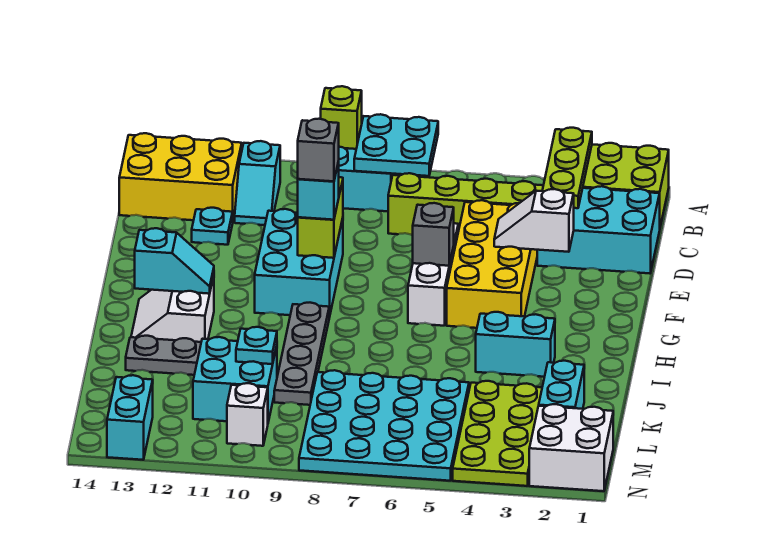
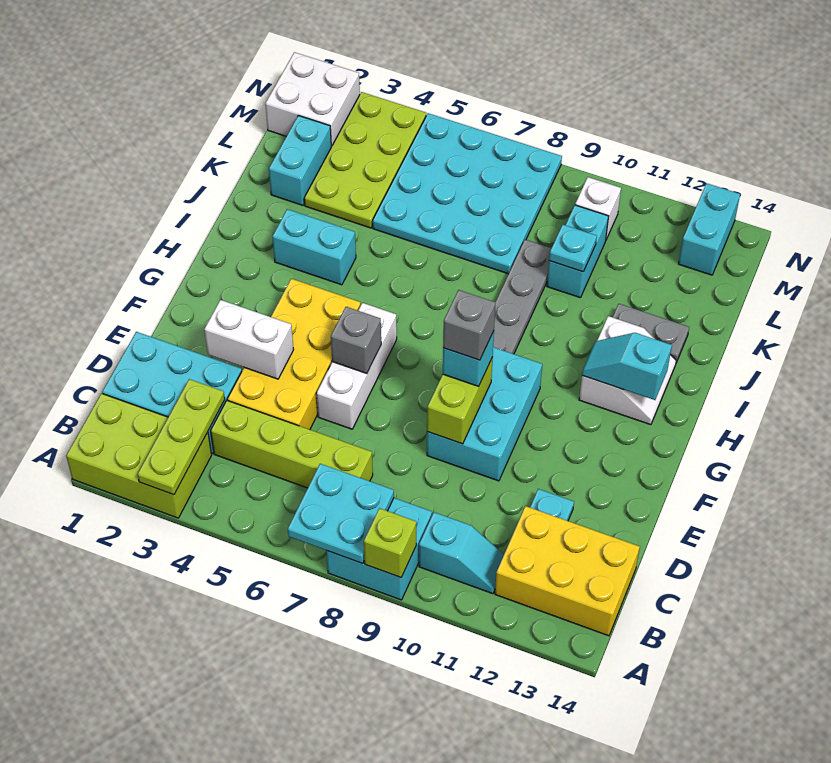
cyan slope B11:C11 level 1 top B -> cyan slope B10:B11 level 1 top 10
white slope E3:E4 level 2 top 3 -> white brick E3:E4 level 2
cyan brick K10:L11 level 1 -> cyan brick K10:L10 level 1

